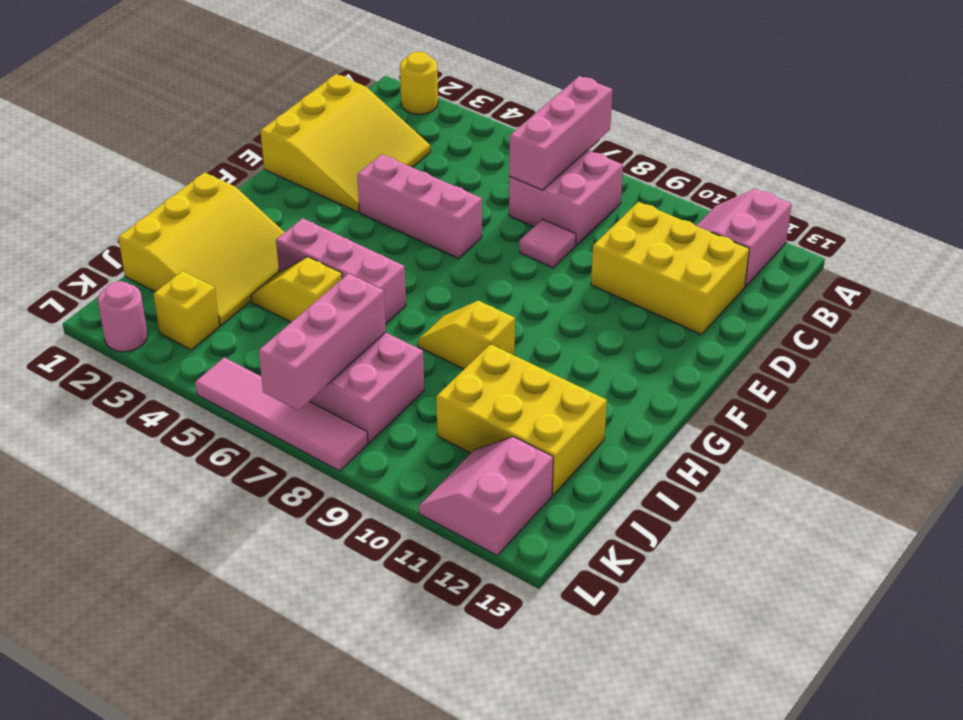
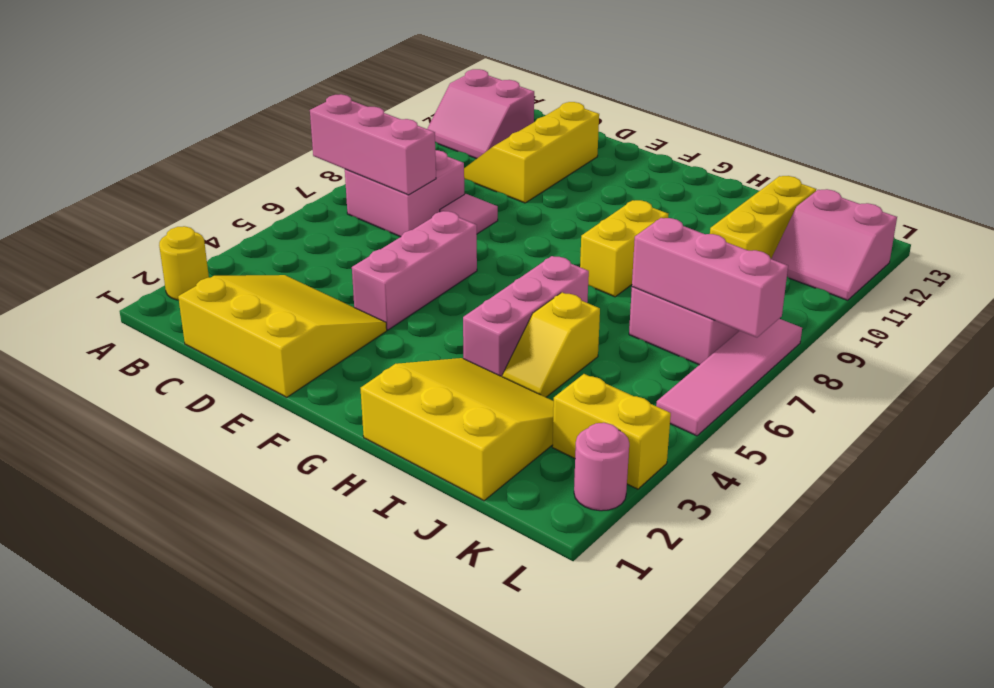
yellow brick C10:D12 level 1 -> yellow slope C10:D12 level 1 top D
yellow slope H8:H9 level 1 top 9 -> yellow brick H8:H9 level 1
yellow brick I10:J12 level 1 -> yellow brick J10:J12 level 1
yellow brick K3 level 1 -> yellow brick K3:L3 level 1

